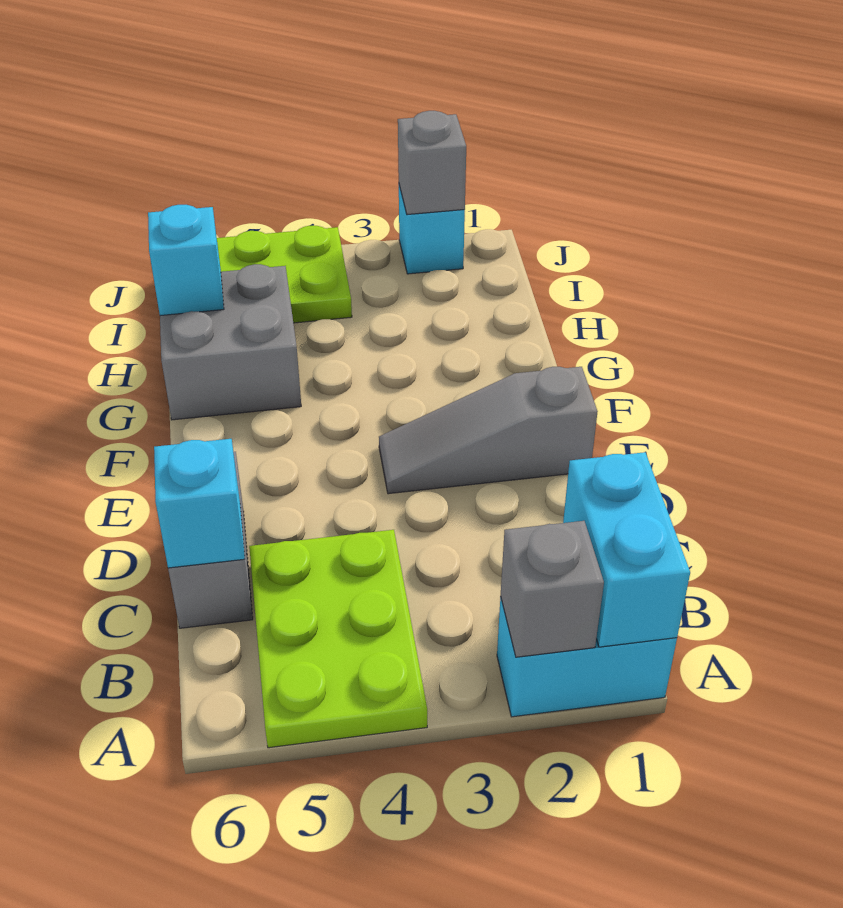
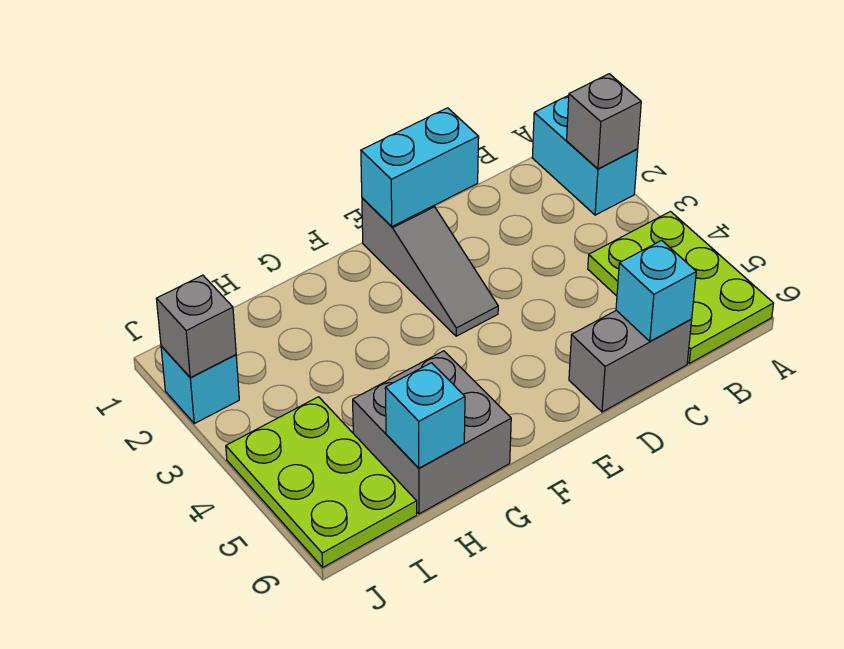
cyan brick A1:B1 level 2 -> cyan brick D1:E1 level 2
lime plate A4:C5 level 1 -> lime plate A4:B6 level 1

